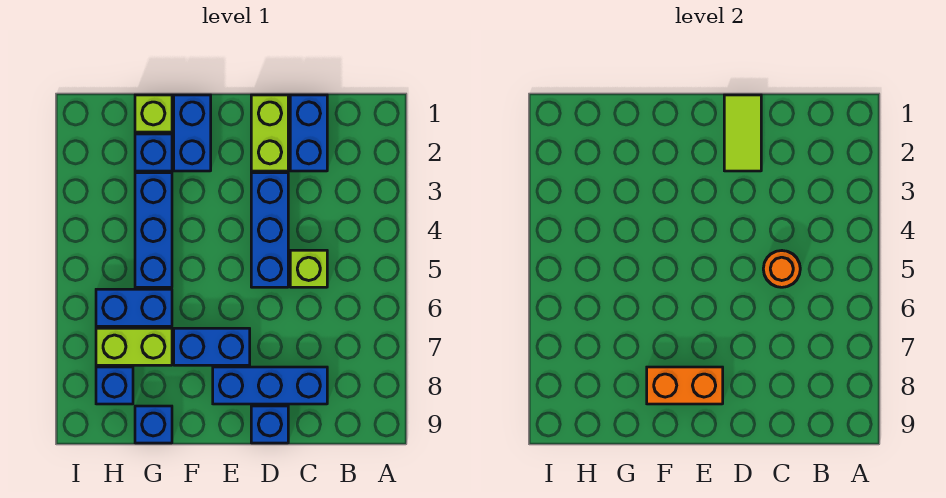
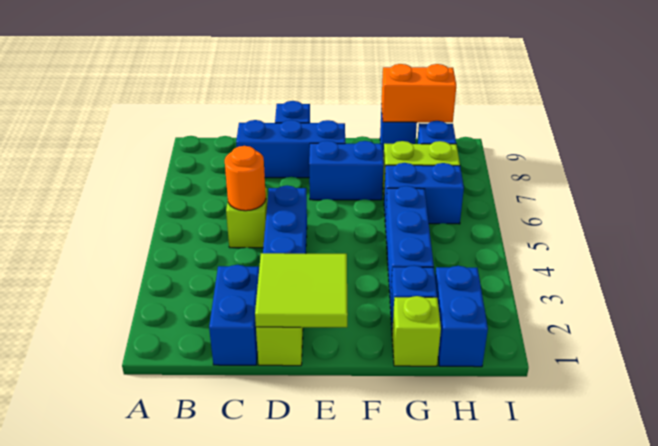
lime tile D1:D2 level 2 -> lime tile D1:E2 level 2
orange brick E8:F8 level 2 -> orange brick G9:H9 level 2
blue brick F1:F2 level 1 -> blue brick H1:H2 level 1

